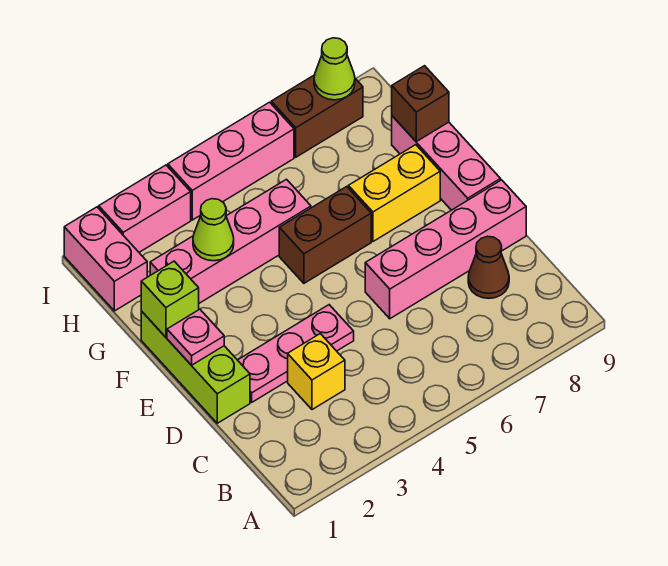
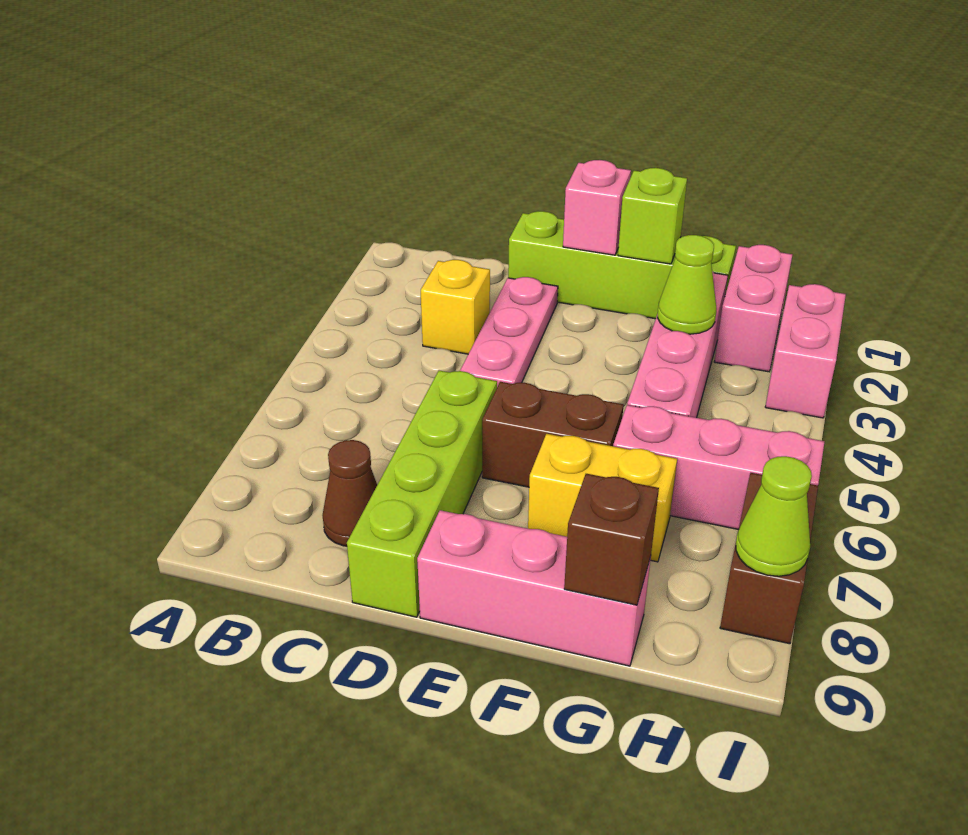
lime brick D1:F1 level 1 -> lime brick D1:G1 level 1
pink brick D6:D9 level 1 -> lime brick D6:D9 level 1
pink plate E1 level 2 -> pink brick E1 level 2
brown brick F5:F6 level 1 -> brown brick E6:F6 level 1
yellow brick F7:F8 level 1 -> yellow brick F7:G7 level 1
pink brick H1:I1 level 1 -> pink brick H1:H2 level 1
pink brick I4:I6 level 1 -> pink brick G6:I6 level 1

